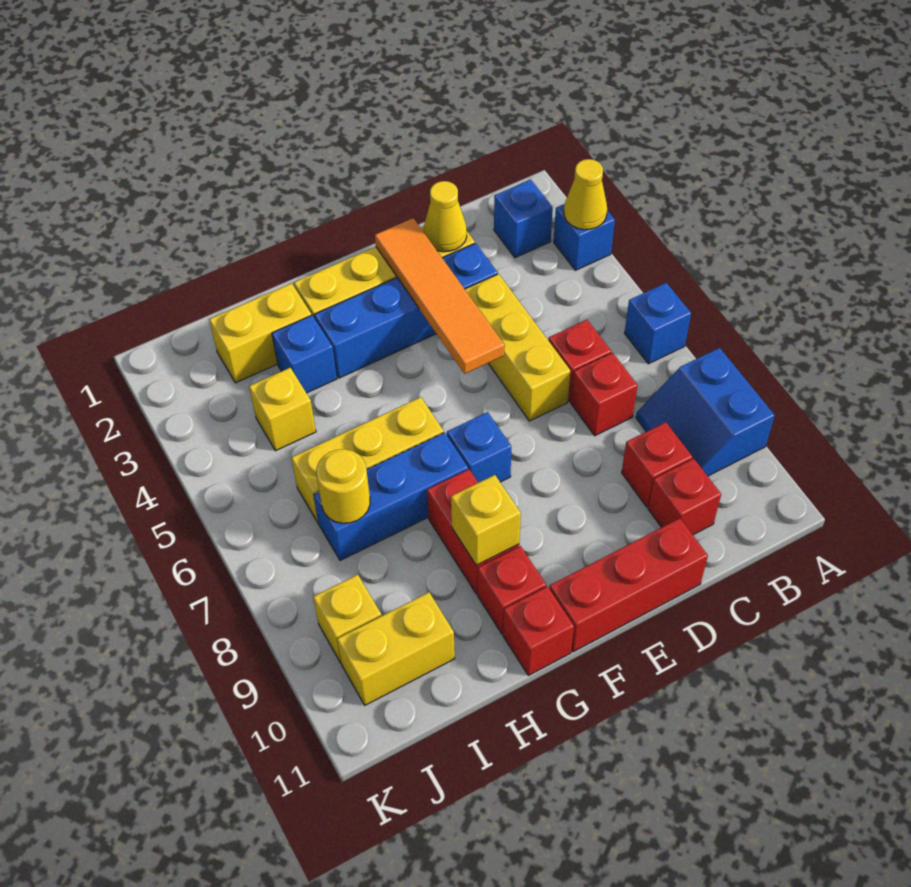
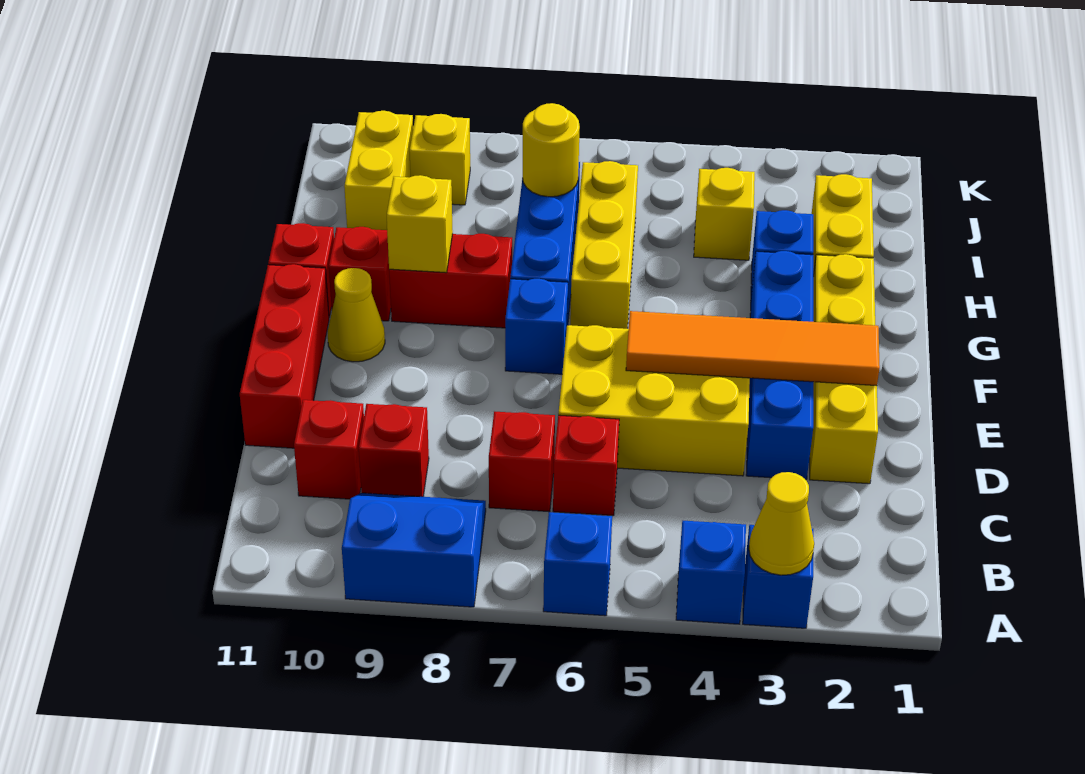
blue brick B2 level 1 -> blue brick A4 level 1
yellow cone D2 level 2 -> yellow cone F10 level 1
yellow brick D4:D6 level 1 -> yellow brick D4:E6 level 1

